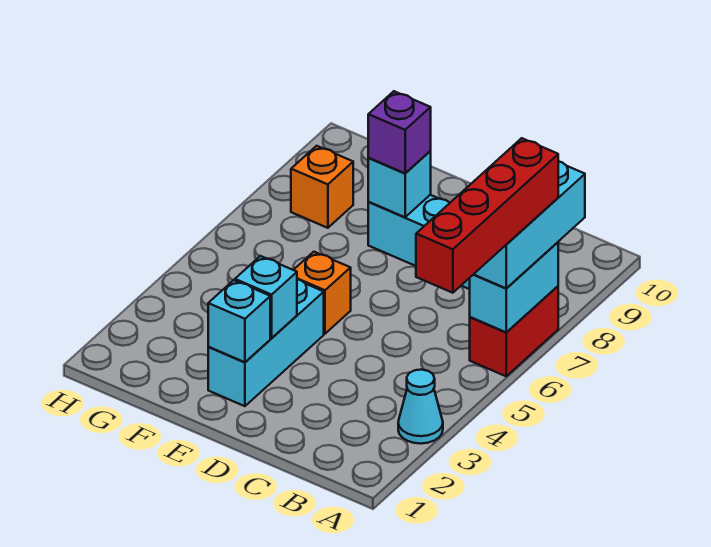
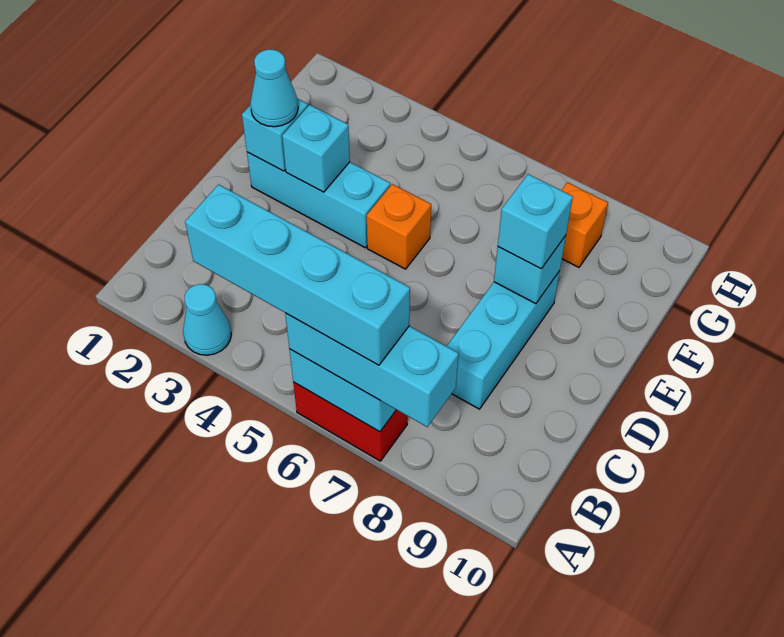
red brick A4:A7 level 4 -> cyan brick A4:A7 level 4
none -> cyan cone E2 level 3
purple brick E8 level 3 -> cyan brick E8 level 3

